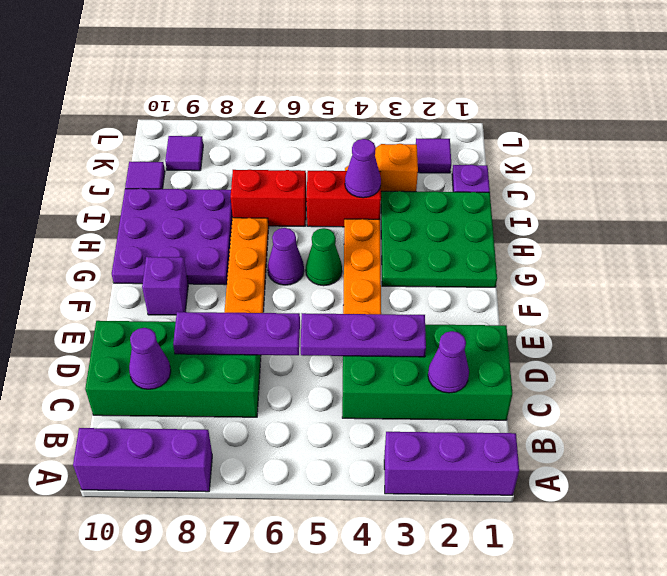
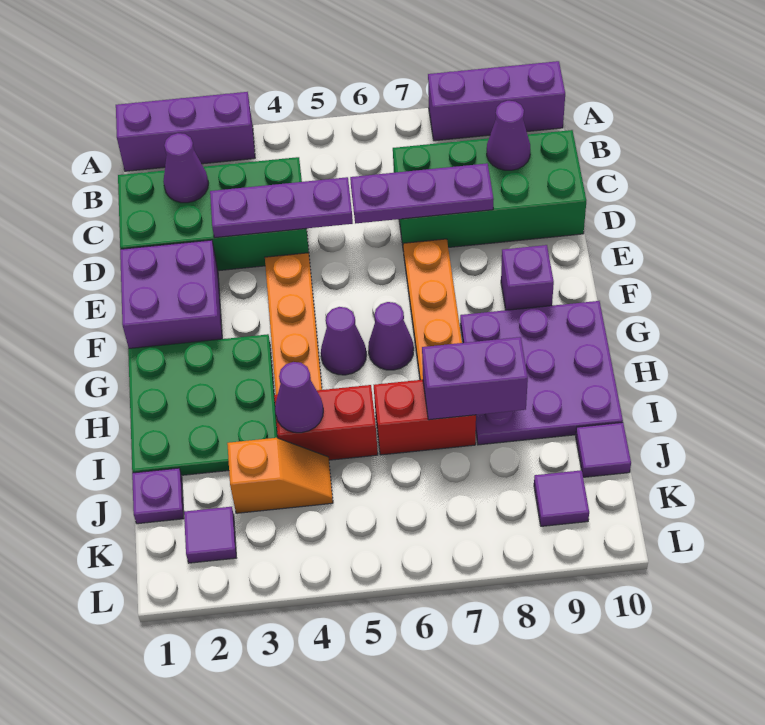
none -> purple brick E1:F2 level 1
green cone G5 level 1 -> purple cone G5 level 1
none -> purple brick I7:I8 level 2

